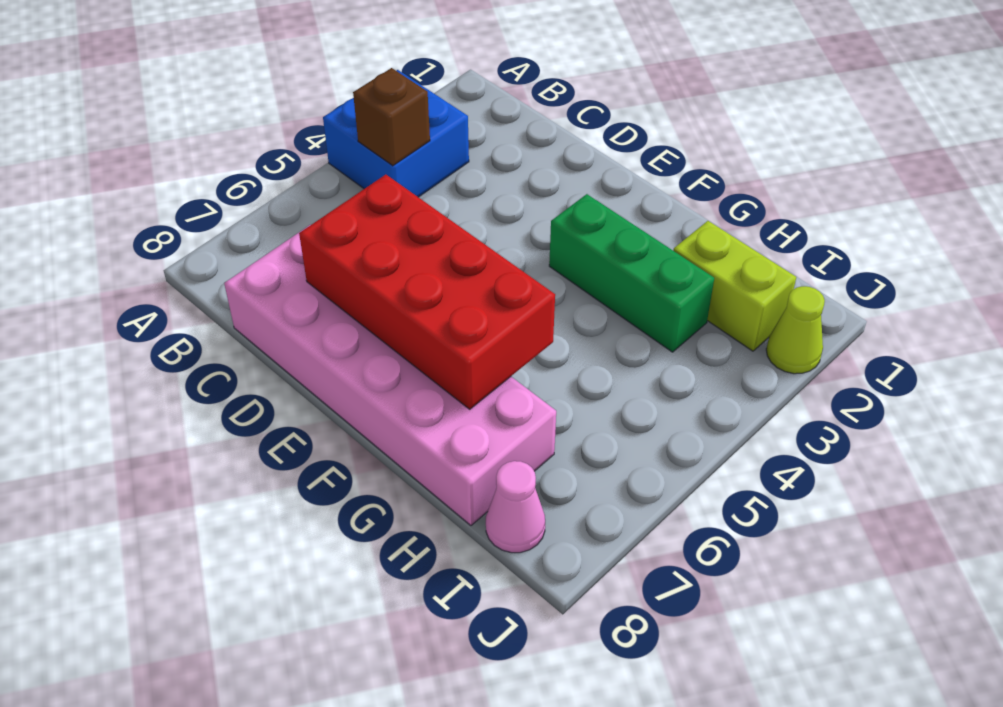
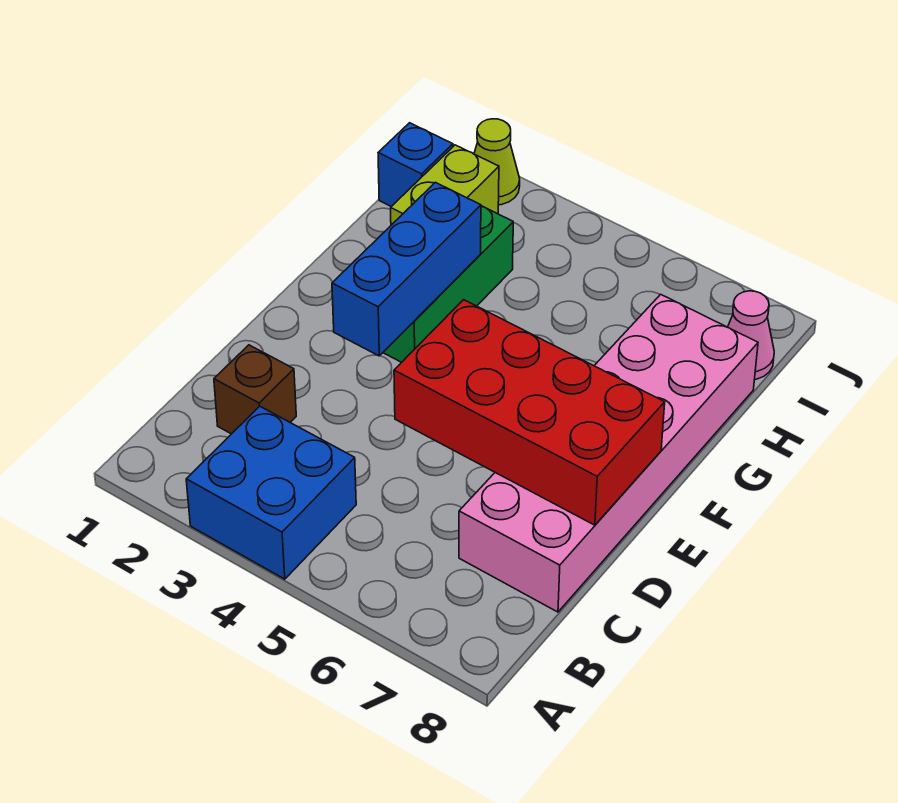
brown brick B4 level 2 -> brown brick C2 level 1
red brick D6:G7 level 2 -> red brick D5:E8 level 2
none -> blue brick E3:G3 level 2
none -> blue brick I1 level 1

